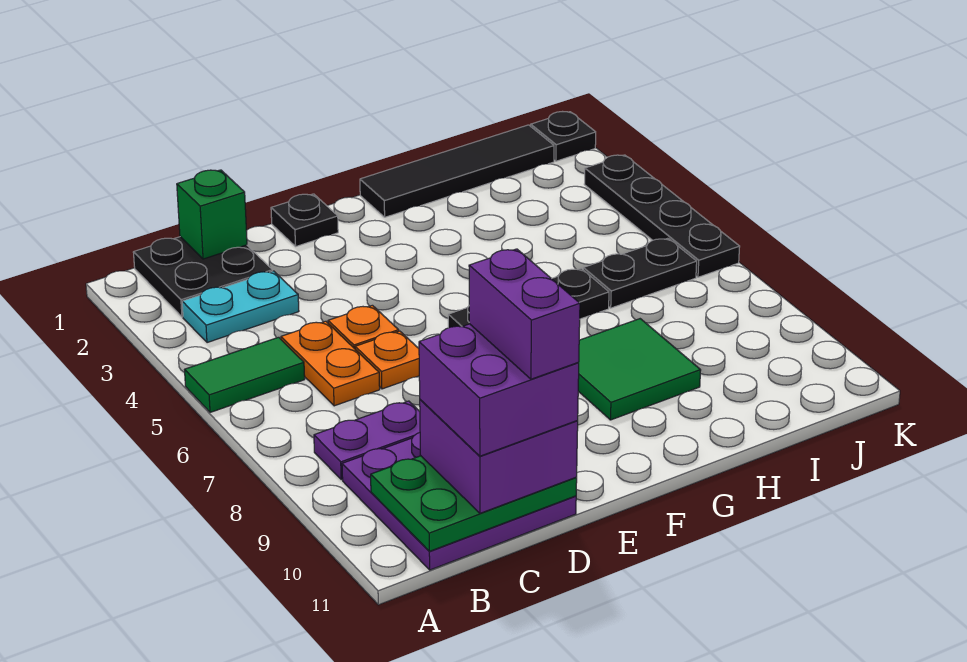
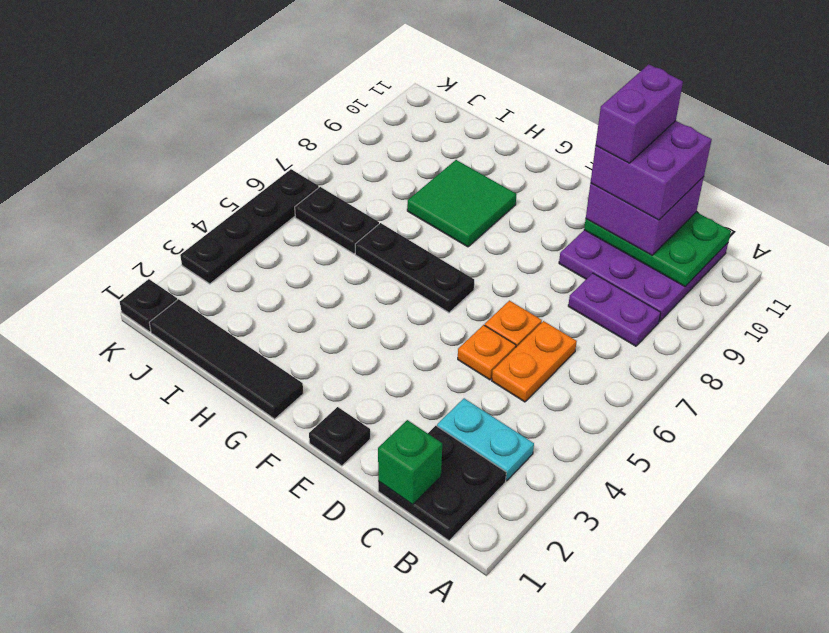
green tile A5:B5 level 1 -> none

